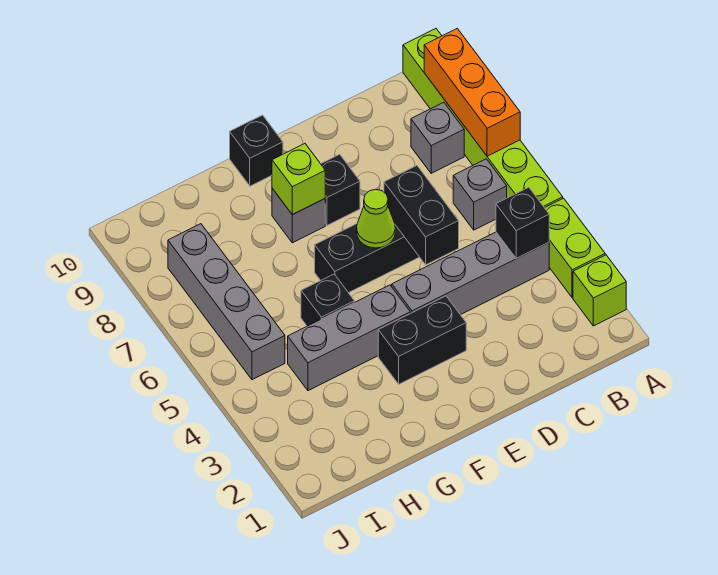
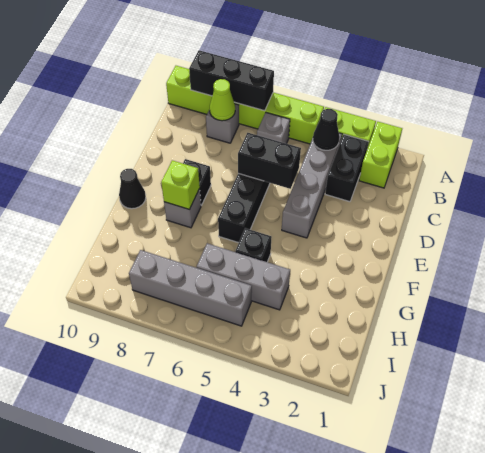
lime brick A2 level 1 -> lime brick A2:B2 level 1
orange brick A7:A9 level 2 -> black brick A7:A9 level 2
black brick B4 level 2 -> black cone B4 level 2
black brick E3:F3 level 1 -> black brick B3:C3 level 1
lime cone E6 level 2 -> lime cone B8 level 2
grey brick F4:H4 level 1 -> grey brick H4:H6 level 1
black brick F10 level 1 -> black cone F10 level 1

